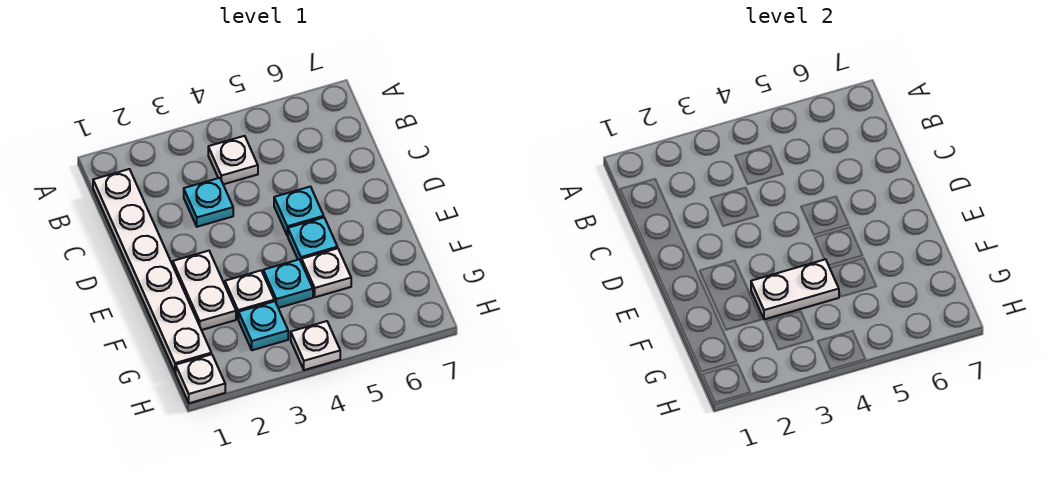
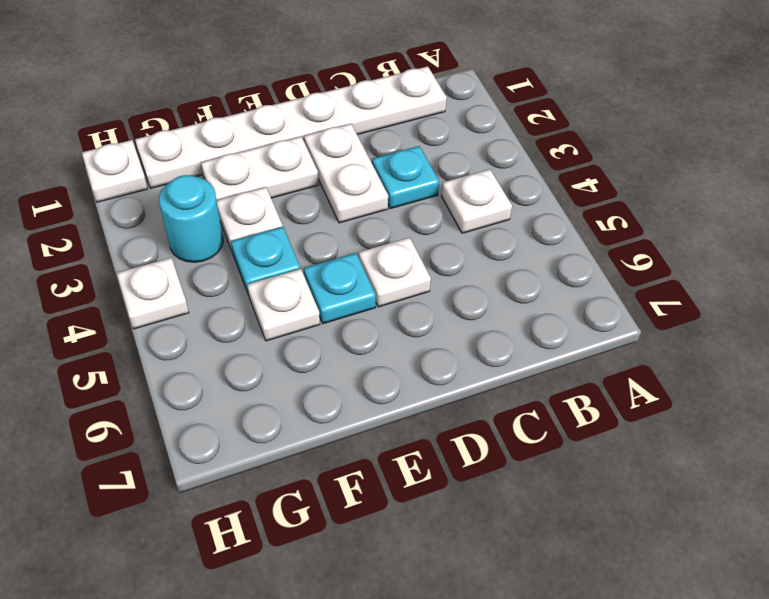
cyan plate D5 level 1 -> white plate D5 level 1
white plate F3:F4 level 2 -> white plate D2:D3 level 1
cyan plate G3 level 1 -> cyan round brick G3 level 1

